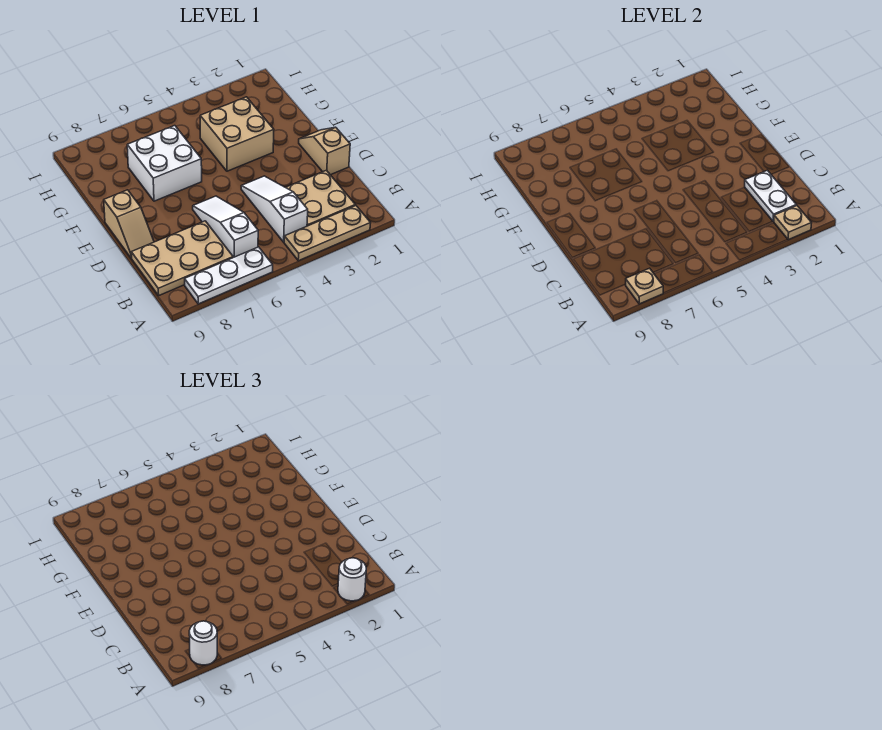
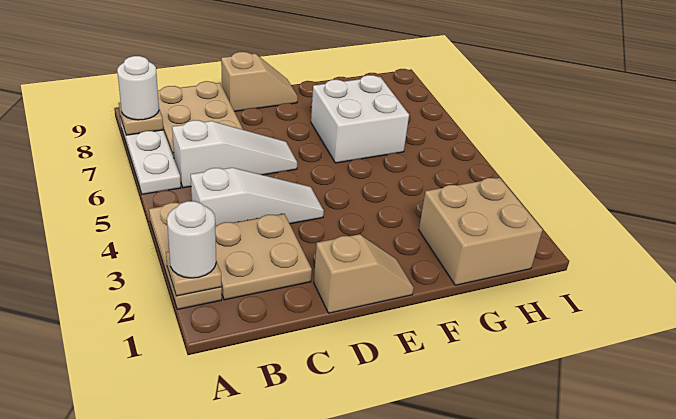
white plate B2:C2 level 2 -> none
tan slope D9:E9 level 1 top E -> tan slope D9:E9 level 1 top D
tan brick F3:G4 level 1 -> tan brick G1:H2 level 1

